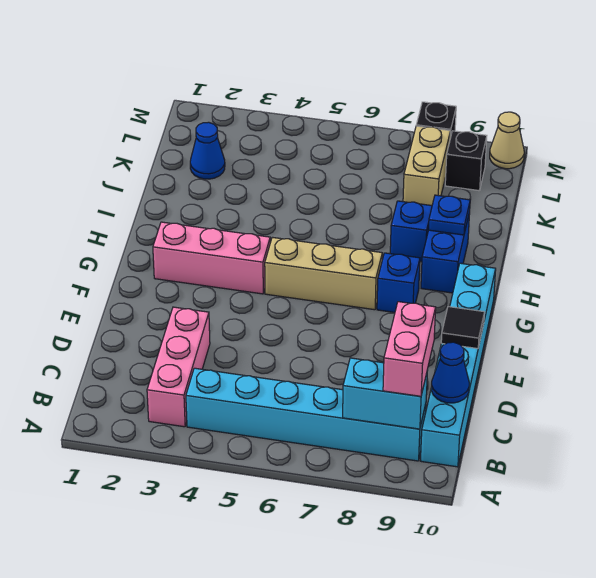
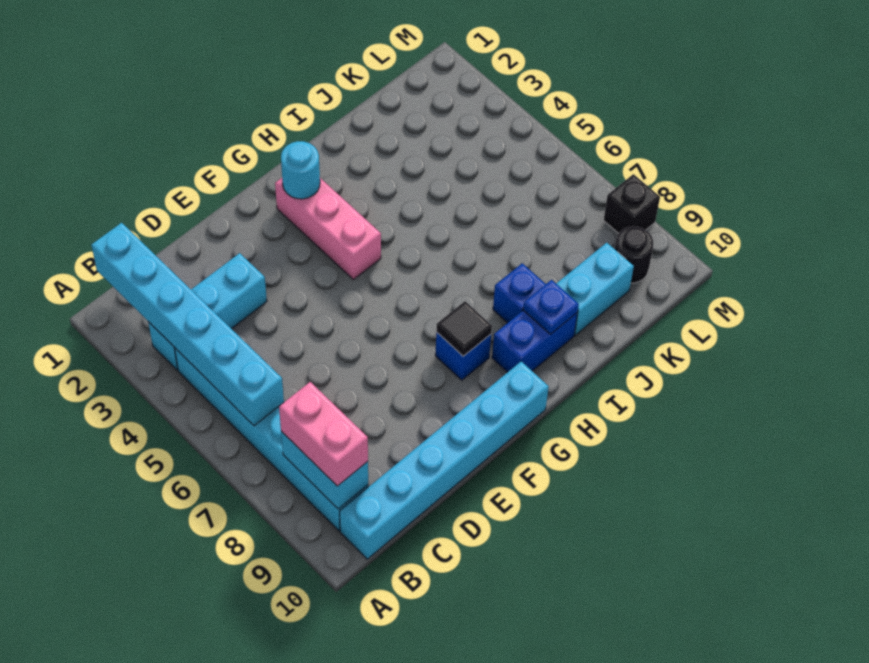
none -> cyan brick B1:B6 level 2
pink brick B3:D3 level 1 -> cyan brick B3:D3 level 1
pink brick B9:C9 level 3 -> pink brick B8:B9 level 3
blue cone C10 level 2 -> none
black tile E10 level 2 -> black tile G8 level 2
none -> cyan round brick G2 level 2
tan brick G5:G7 level 1 -> none
none -> cyan brick J9:K9 level 1
blue cone K2 level 1 -> none
tan brick K8:L8 level 1 -> none
black brick L9 level 1 -> black round brick L9 level 1
tan cone M10 level 1 -> none

